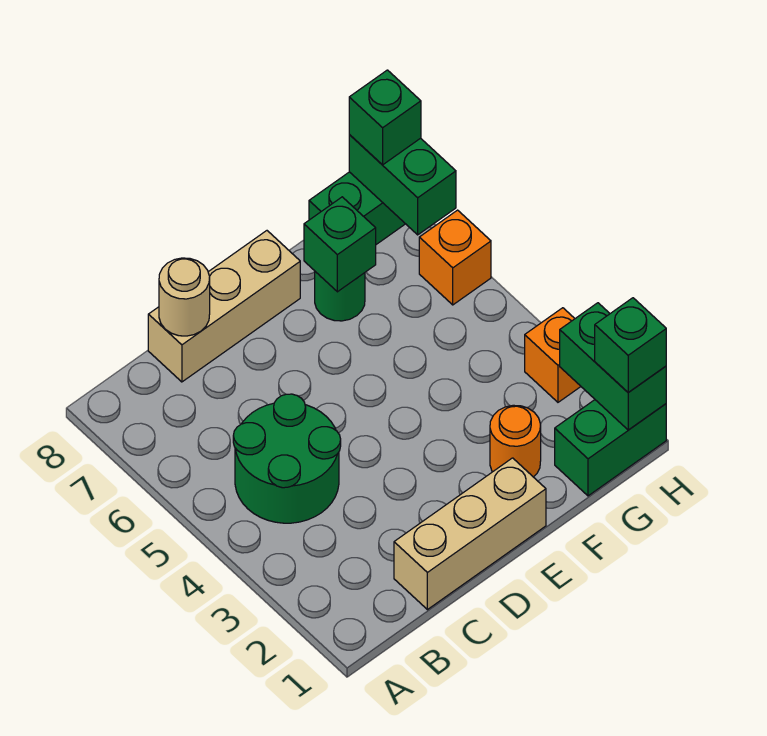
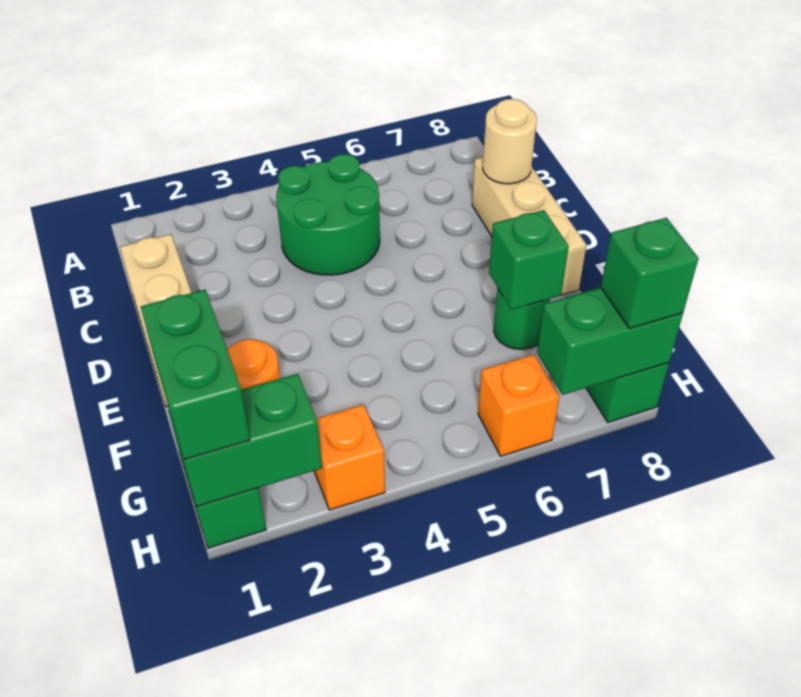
green brick H1 level 3 -> green brick G1:H1 level 3

